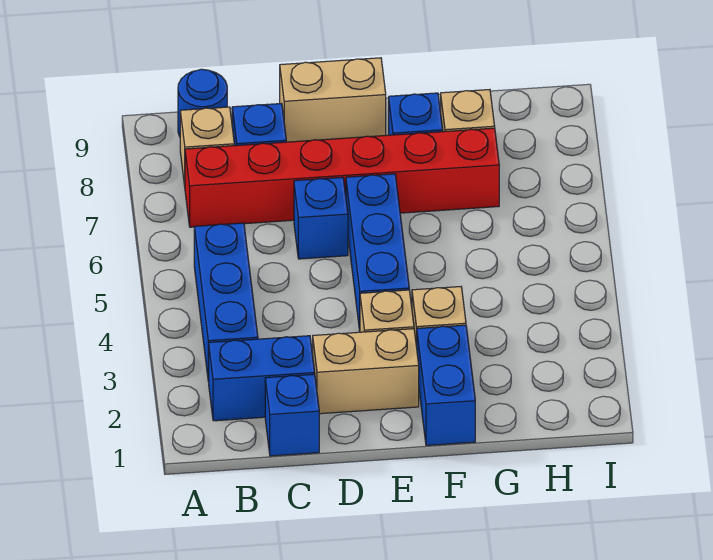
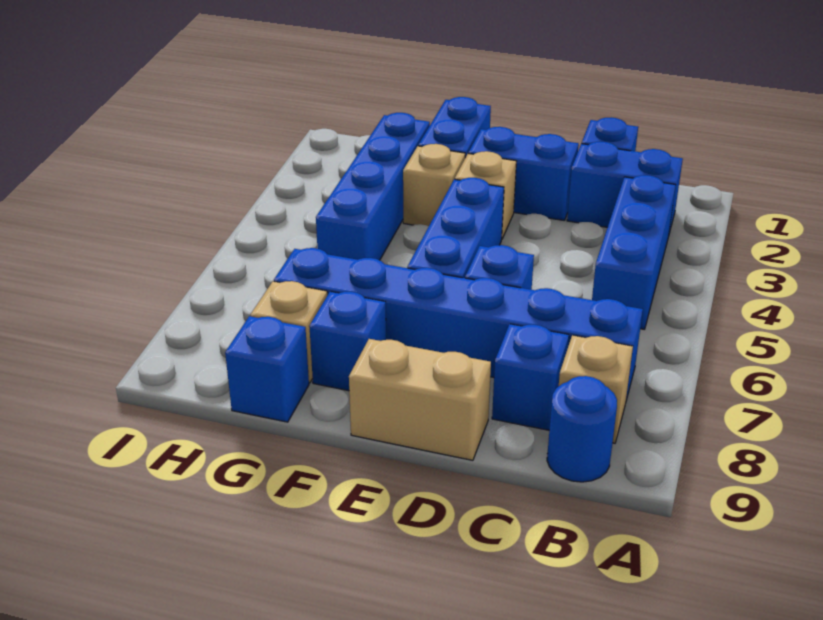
red brick B7:G7 level 1 -> blue brick B7:G7 level 1
tan brick D2:E2 level 1 -> blue brick D2:E2 level 1
none -> blue brick G2:G5 level 1
none -> blue brick G9 level 1

